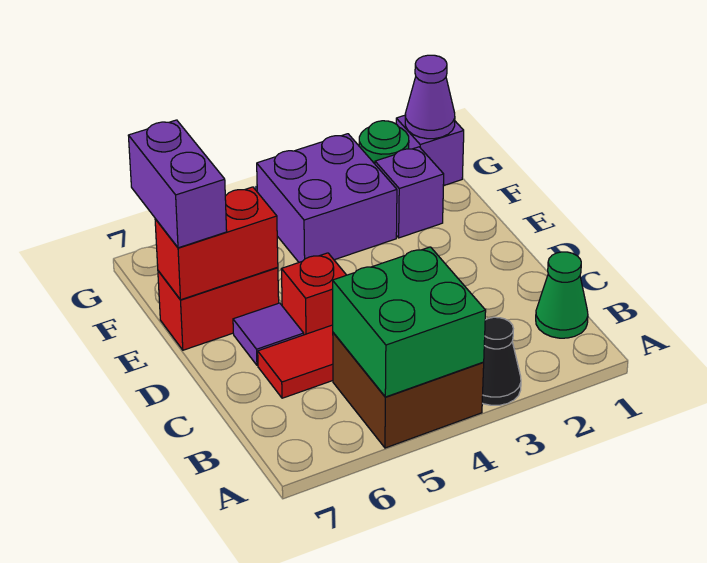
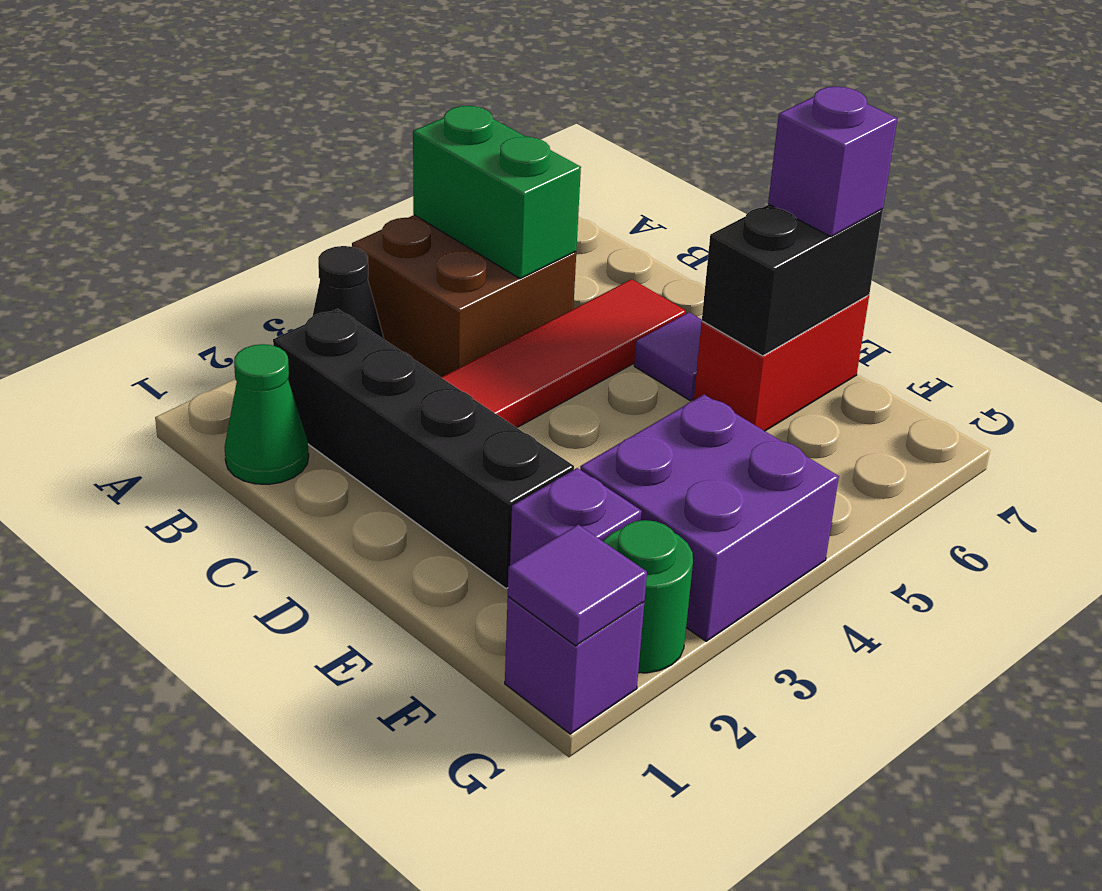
green brick A4:B5 level 2 -> green brick A5:B5 level 2
none -> black brick B2:E2 level 1
red brick D5 level 1 -> none
red brick E6:E7 level 2 -> black brick E6:E7 level 2
purple brick E7:F7 level 3 -> purple brick E7 level 3
purple cone G1 level 2 -> purple tile G1 level 2

